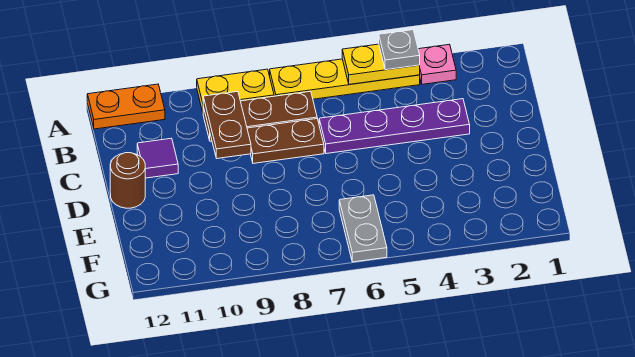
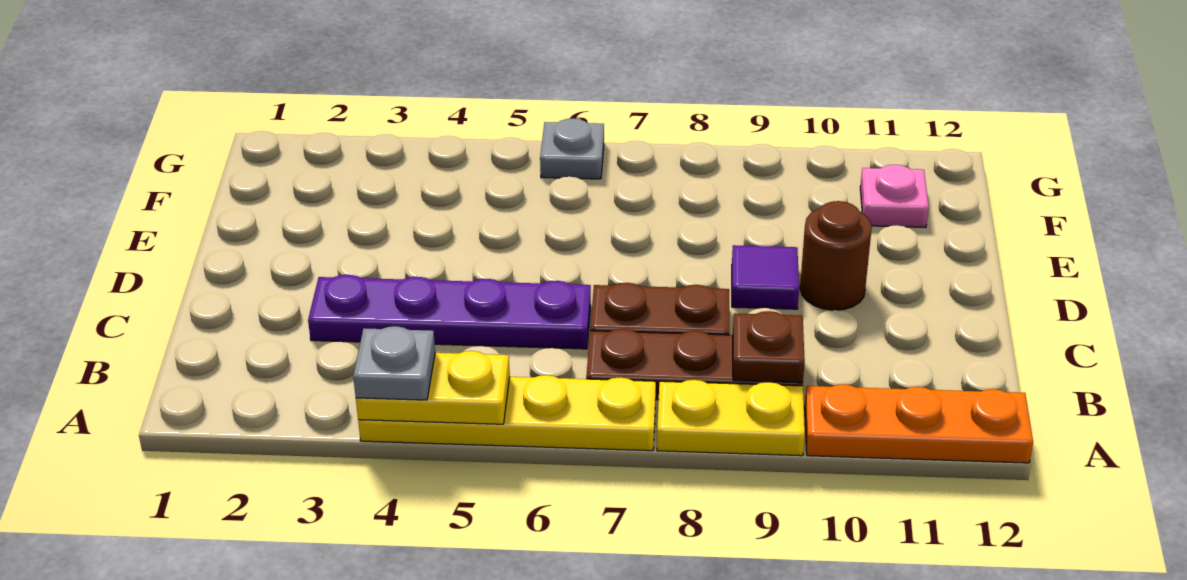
pink plate A3 level 1 -> pink plate F11 level 1
orange plate A11:A12 level 1 -> orange plate A10:A12 level 1
brown plate B9:C9 level 2 -> brown plate B9 level 2
purple tile C11 level 1 -> purple tile D9 level 1
brown round brick D12 level 1 -> brown round brick D10 level 1
grey plate F6:G6 level 1 -> grey plate G6 level 1

